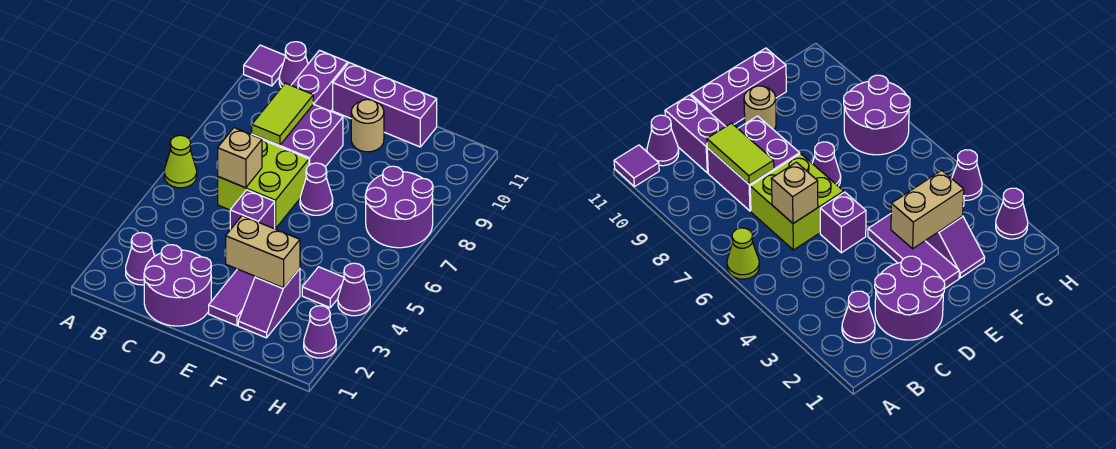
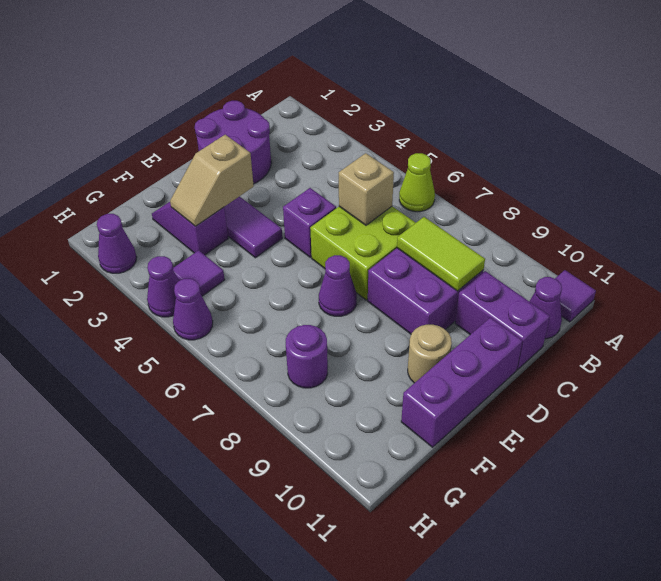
purple cone B2 level 1 -> purple cone H5 level 1
tan brick E3:F3 level 2 -> tan slope E3:F3 level 2 top E
purple round brick G7:H8 level 1 -> purple round brick G8 level 1

